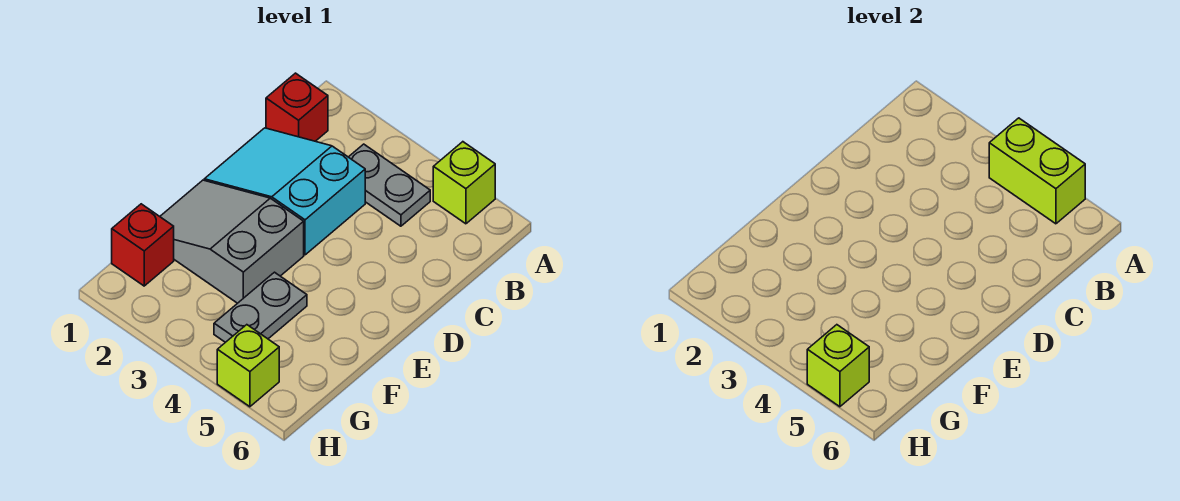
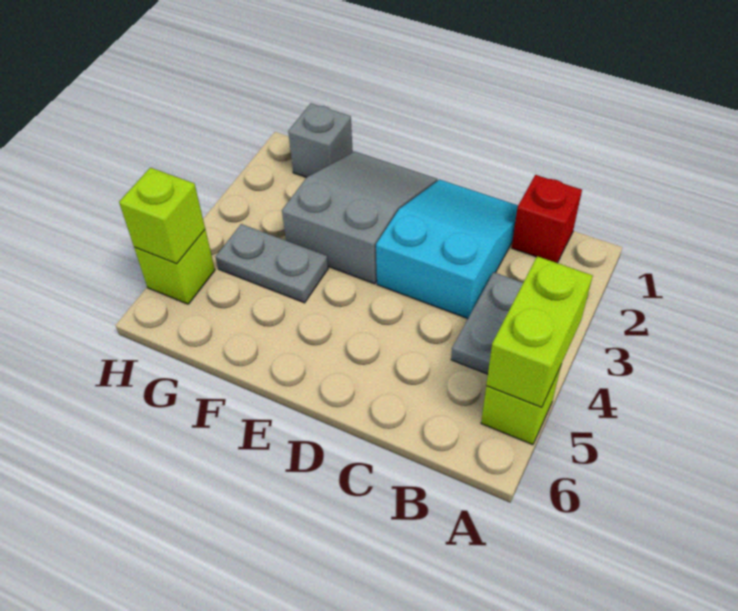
red brick G1 level 1 -> grey brick G1 level 1

